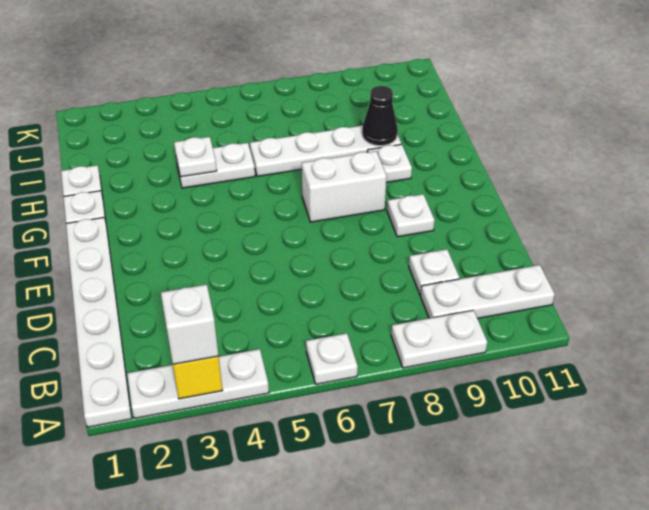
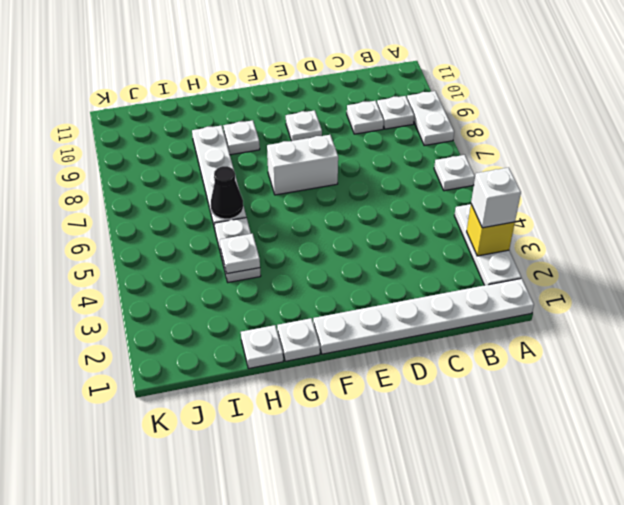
white plate B9:B11 level 1 -> white plate B9 level 1
white brick F7:F8 level 1 -> white brick E7:F7 level 1
black cone H9 level 2 -> black cone H6 level 2

